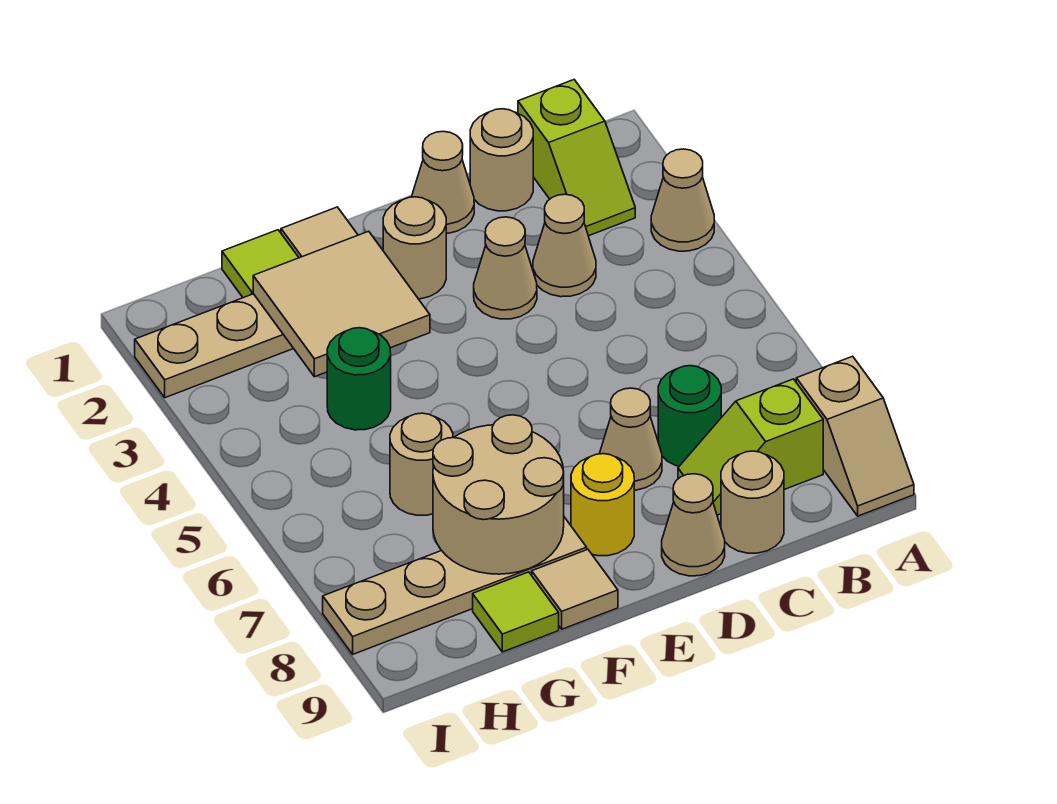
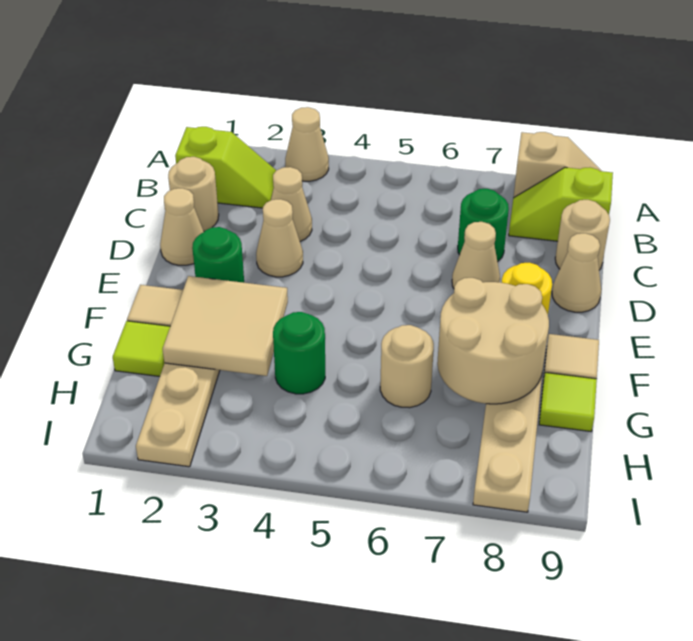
lime slope B8:C8 level 1 top B -> lime slope B8:B9 level 1 top 9
tan round brick E2 level 1 -> green round brick E2 level 1

